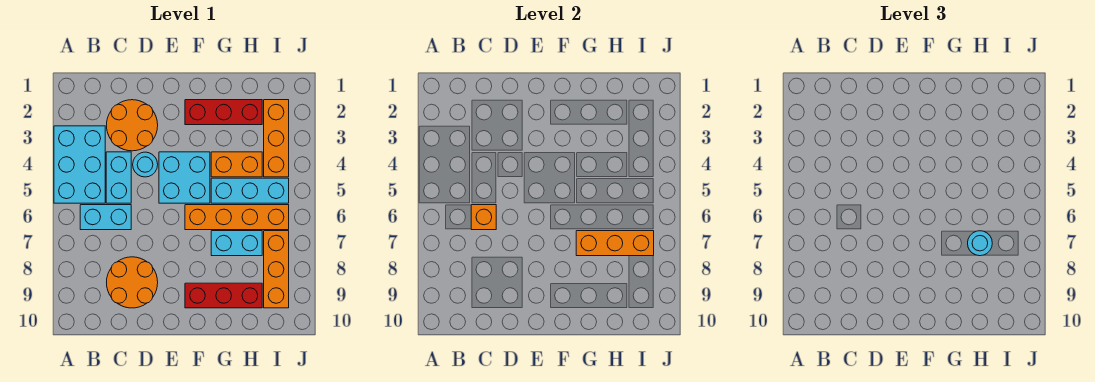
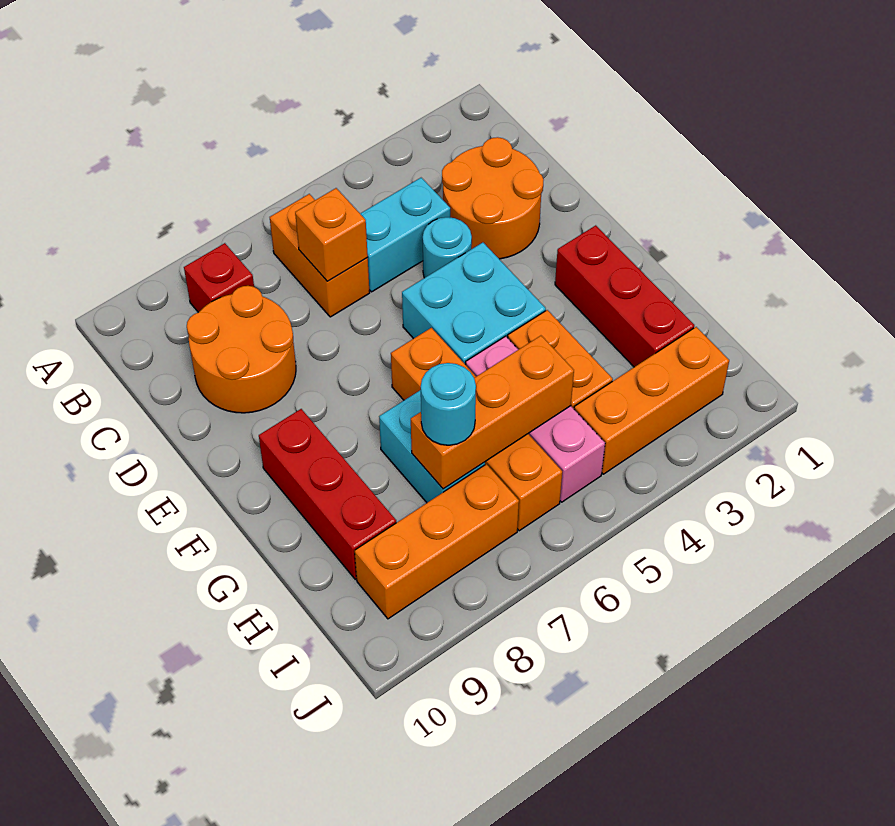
cyan brick A3:B5 level 1 -> none
cyan brick B6:C6 level 1 -> orange brick B6:C6 level 1
none -> red brick B8 level 1
cyan brick G5:I5 level 1 -> pink brick G5:I5 level 1
orange brick G7:I7 level 2 -> orange brick H5:H7 level 2

